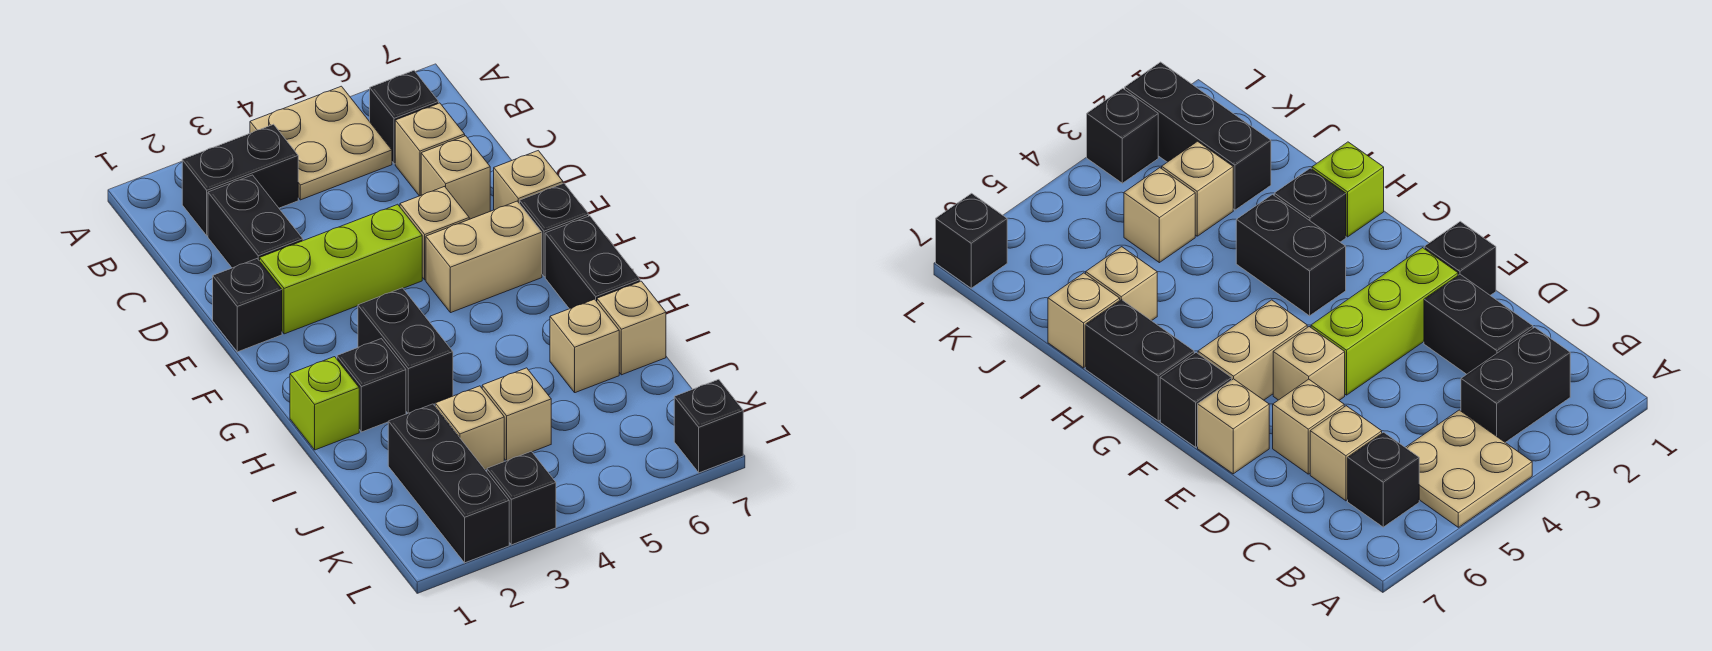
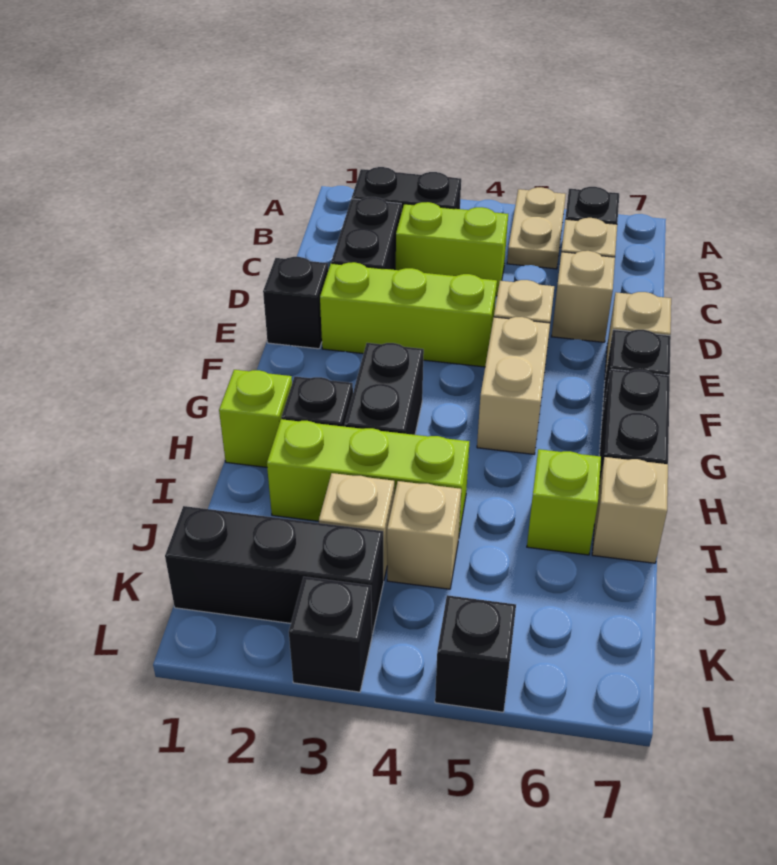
tan plate A4:B5 level 1 -> tan plate A5:B5 level 1
none -> lime brick C3:C4 level 1
tan brick F5:F6 level 1 -> tan brick F5:G5 level 1
none -> lime brick I2:I4 level 1
tan brick I6 level 1 -> lime brick I6 level 1
black brick J2:L2 level 1 -> black brick K1:K3 level 1
black brick L7 level 1 -> black brick L5 level 1

